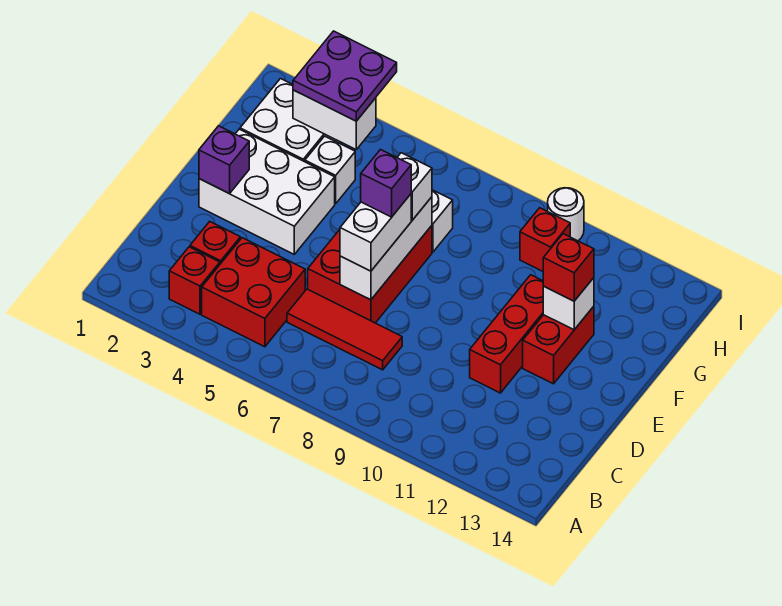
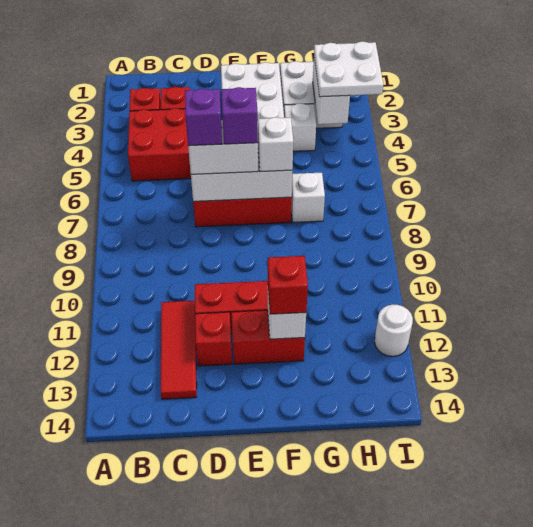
red tile C6:C8 level 1 -> red tile C11:C13 level 1
purple brick E2 level 2 -> purple brick D7 level 4
purple plate H3:I4 level 3 -> white plate H3:I4 level 3
red brick H10 level 1 -> red brick D12 level 1
white round brick I10 level 1 -> white round brick I12 level 1

